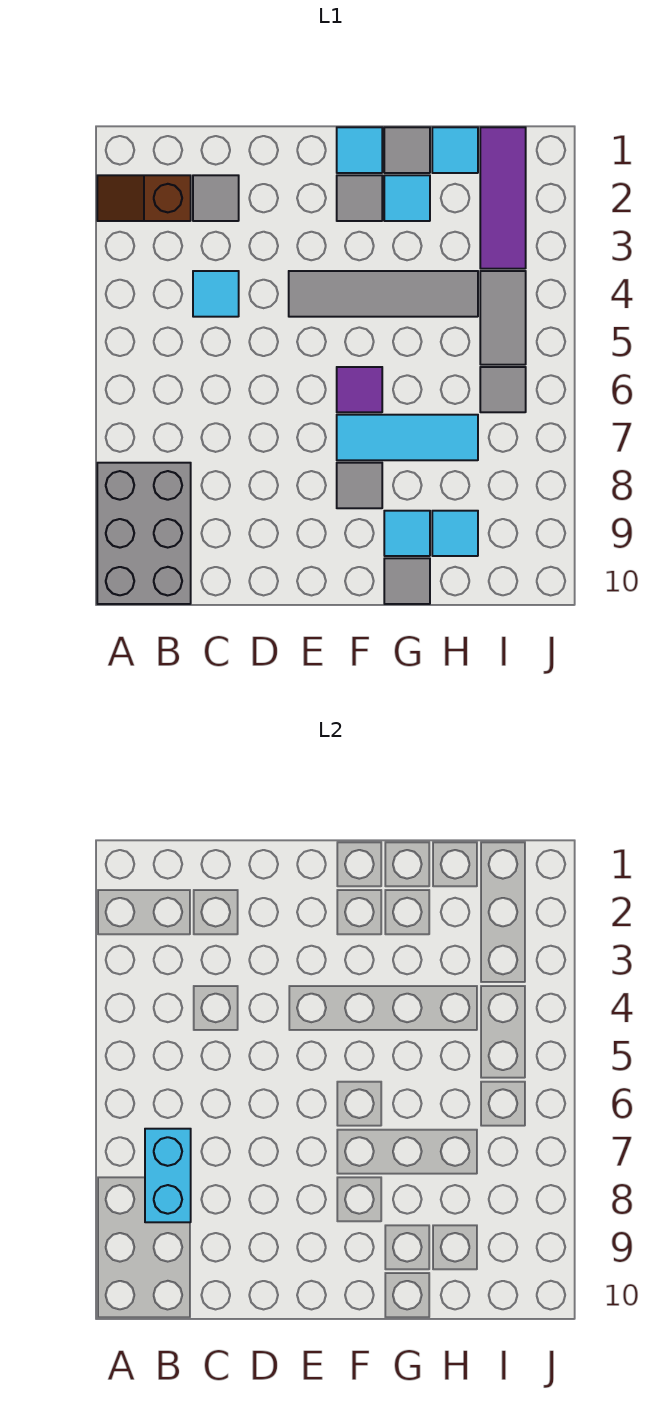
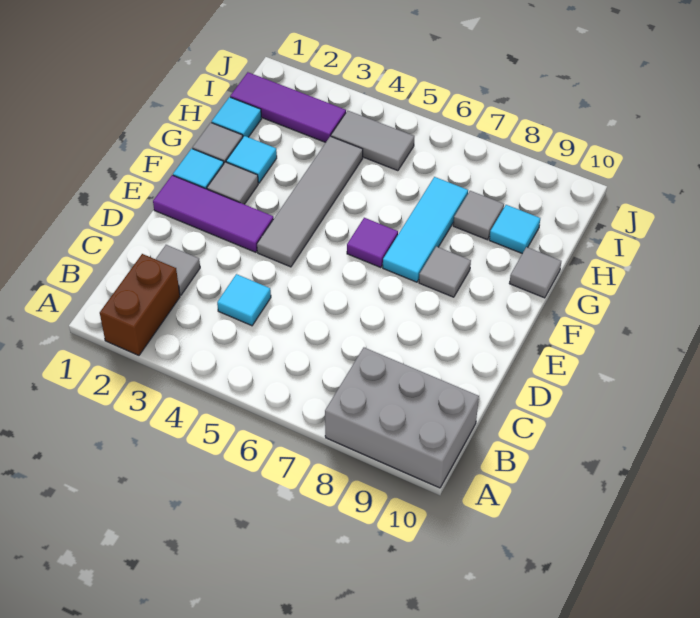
brown slope A2:B2 level 1 top B -> brown brick A2:B2 level 1
cyan brick B7:B8 level 2 -> none
none -> purple tile E1:E3 level 1
cyan tile G9 level 1 -> none
grey tile I6 level 1 -> grey tile H8 level 1

